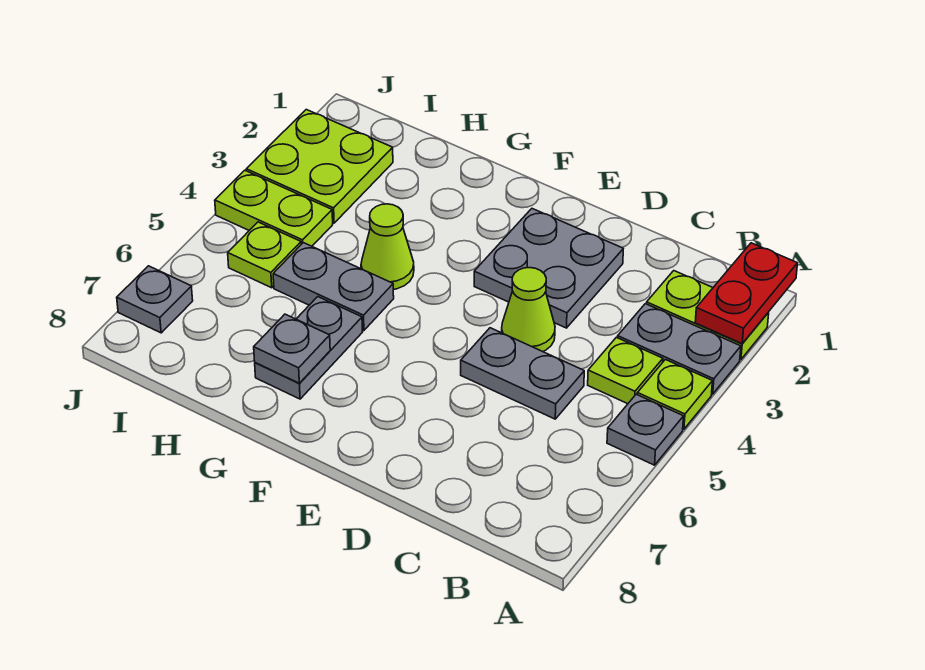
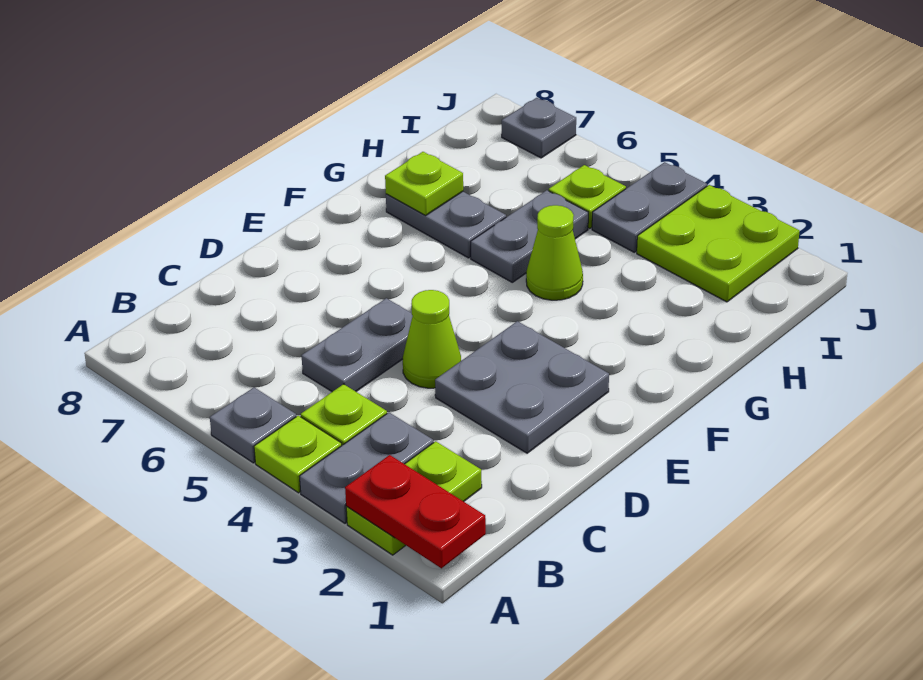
grey plate G7 level 2 -> lime plate G7 level 2
lime plate I4:J4 level 1 -> grey plate I4:J4 level 1

